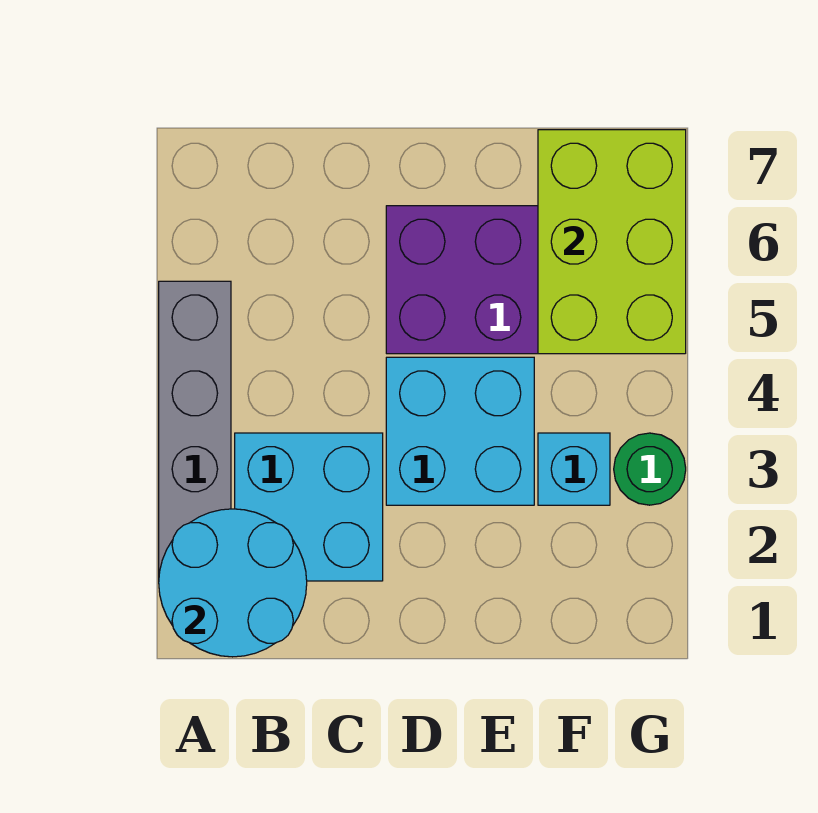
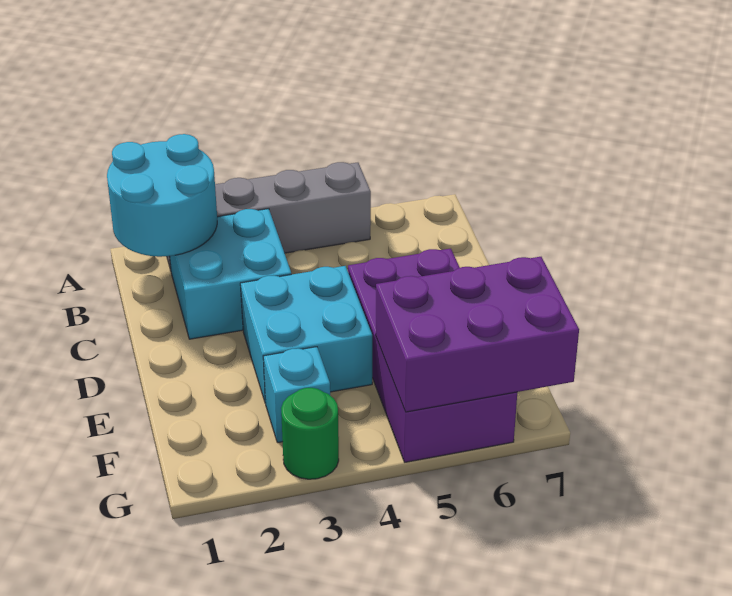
lime brick F5:G7 level 2 -> purple brick F5:G7 level 2

